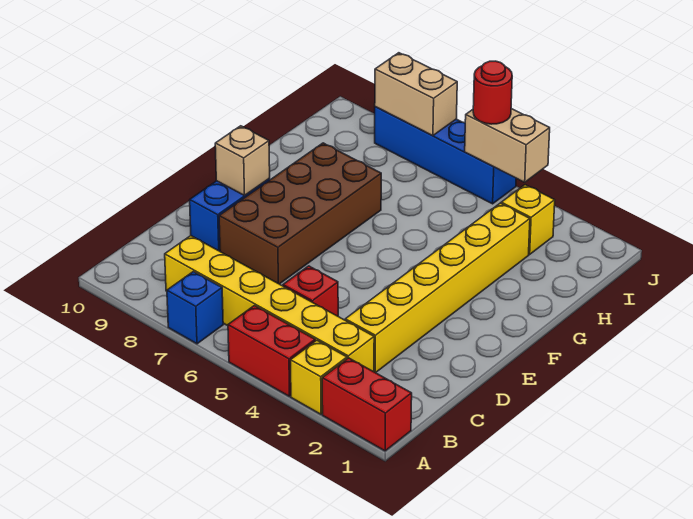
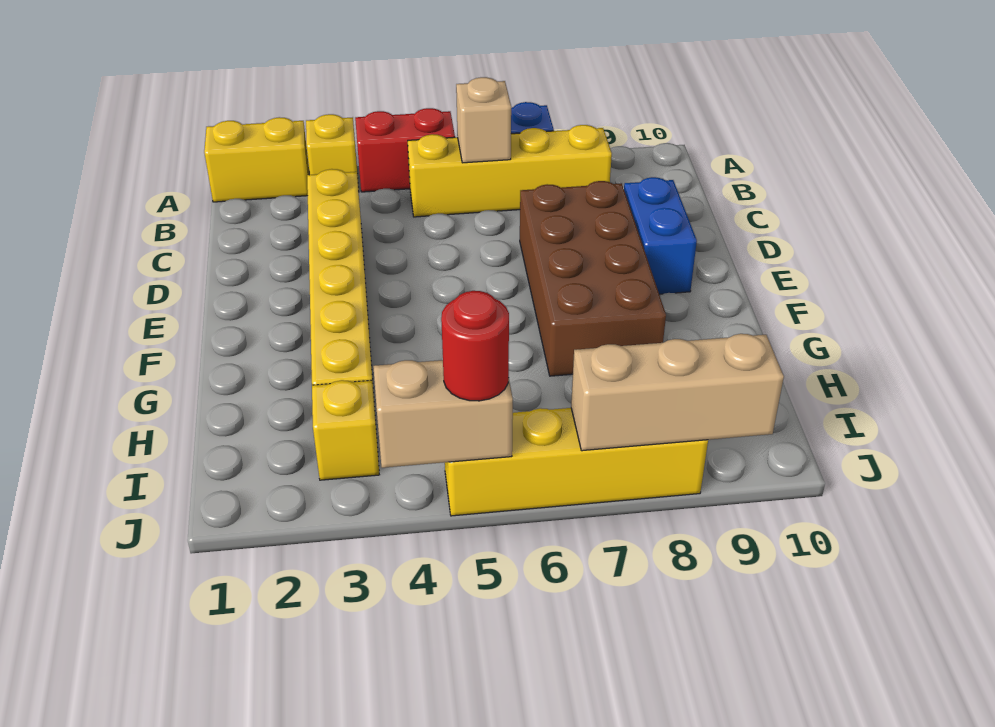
red brick A1:A2 level 1 -> yellow brick A1:A2 level 1
yellow brick B3:B8 level 1 -> yellow brick B5:B8 level 1
red brick C5 level 1 -> none
tan brick E9 level 2 -> tan brick B6 level 2
blue brick J5:J8 level 1 -> yellow brick J5:J8 level 1
tan brick J7:J8 level 2 -> tan brick J7:J9 level 2

